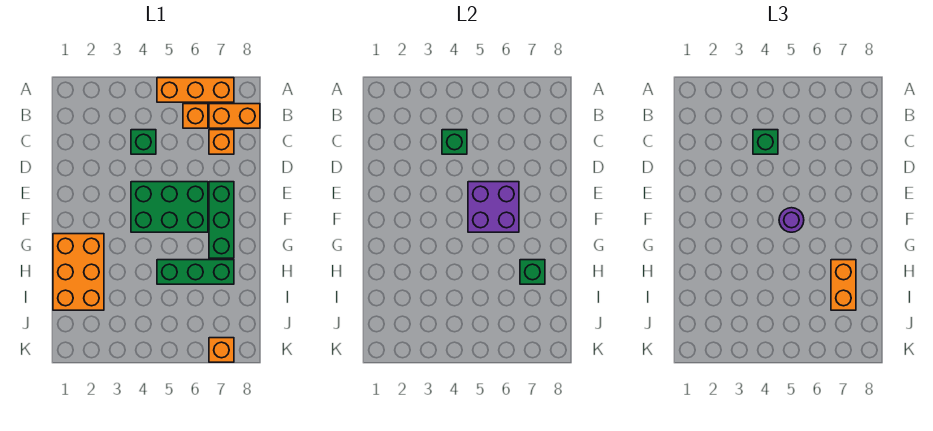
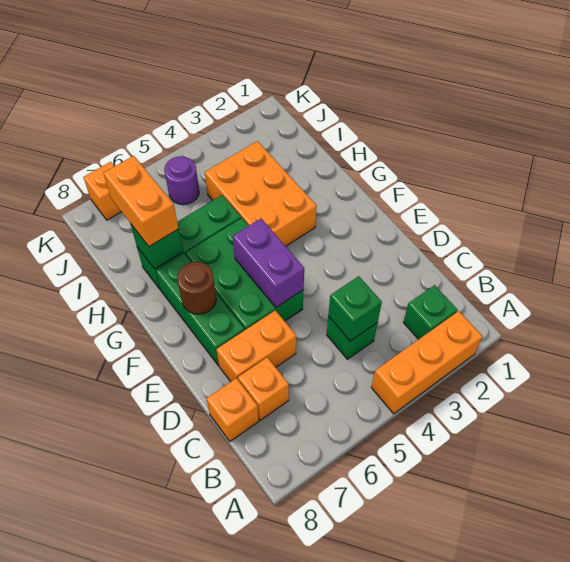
orange brick A5:A7 level 1 -> orange brick A2:A4 level 1
orange brick B6 level 1 -> orange brick C8 level 1
orange brick B7:B8 level 1 -> orange brick D6:D7 level 1
green brick C4 level 3 -> green brick B2 level 1
green brick E4:F6 level 1 -> green brick E5:G6 level 1
purple brick E5:F6 level 2 -> purple brick E5:F5 level 2
purple round brick F5 level 3 -> purple round brick J5 level 1
none -> brown round brick F7 level 2
orange brick G1:I2 level 1 -> orange brick G3:I4 level 1

